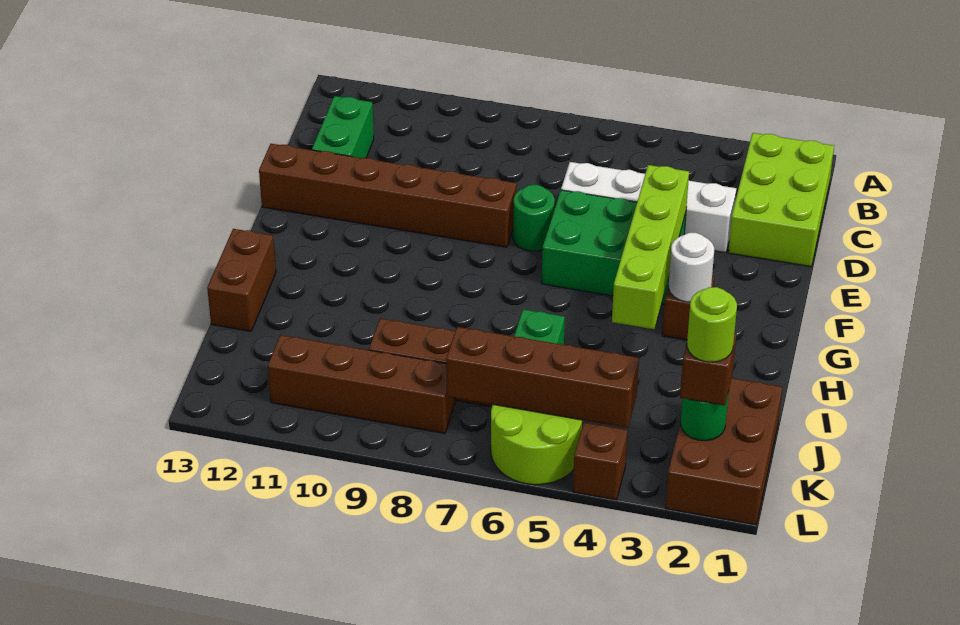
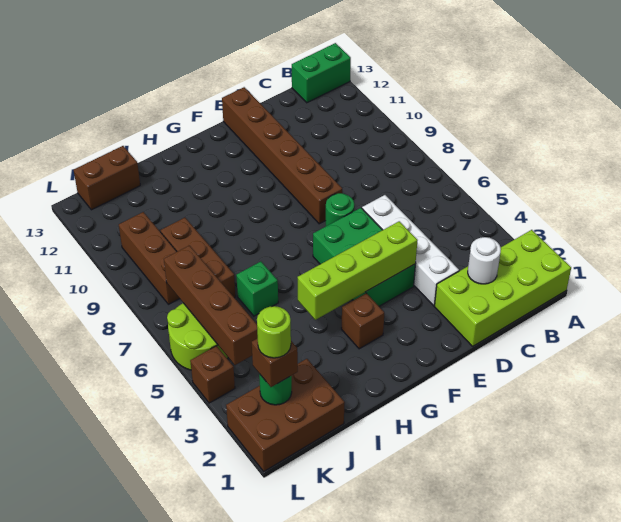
lime brick B1:D2 level 1 -> lime brick A1:D2 level 1
green brick C12:D12 level 1 -> green brick A13:B13 level 1
white round brick G3 level 2 -> white round brick C2 level 2
brown brick H13:I13 level 1 -> brown brick J13:K13 level 1
brown brick K8:K11 level 1 -> brown brick K8:K10 level 1

